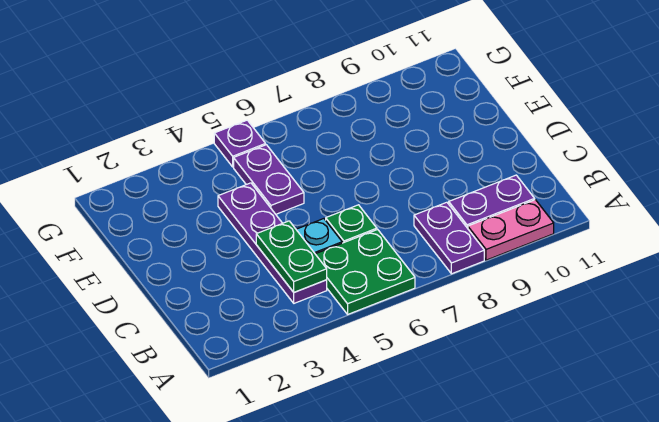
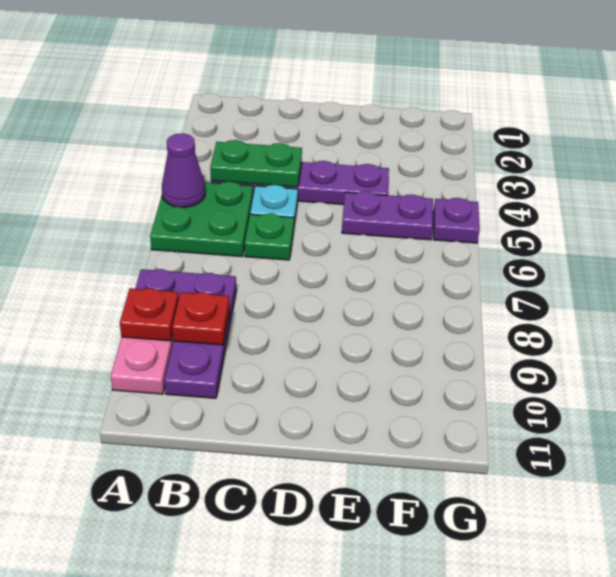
none -> purple cone A5 level 2
none -> red plate A9 level 2
none -> red plate B9 level 2

